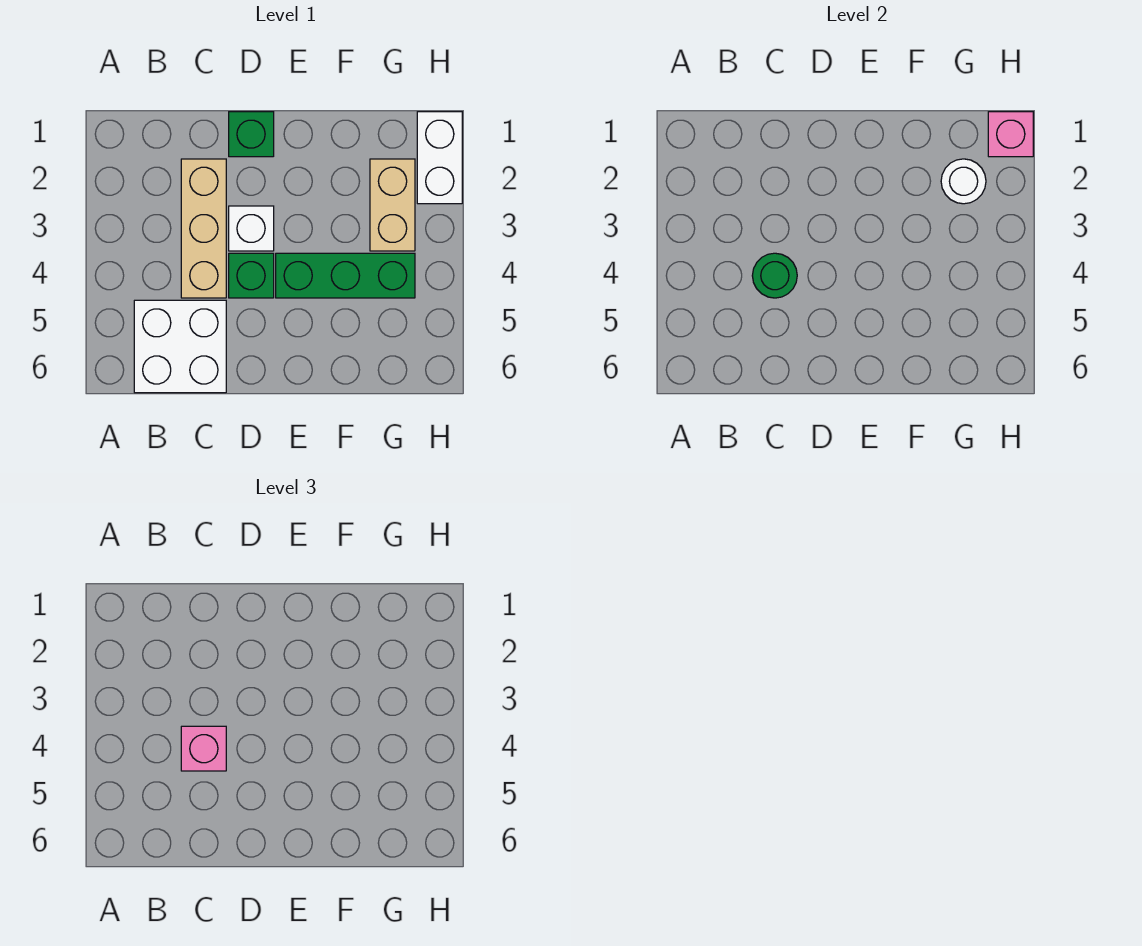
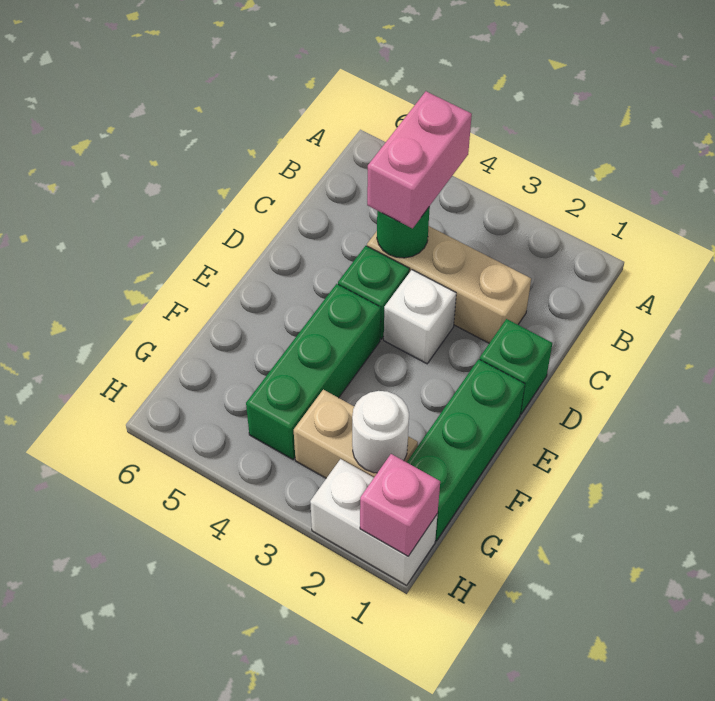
white brick B5:C6 level 1 -> none
pink brick C4 level 3 -> pink brick B4:C4 level 3
none -> green brick E1:G1 level 1

